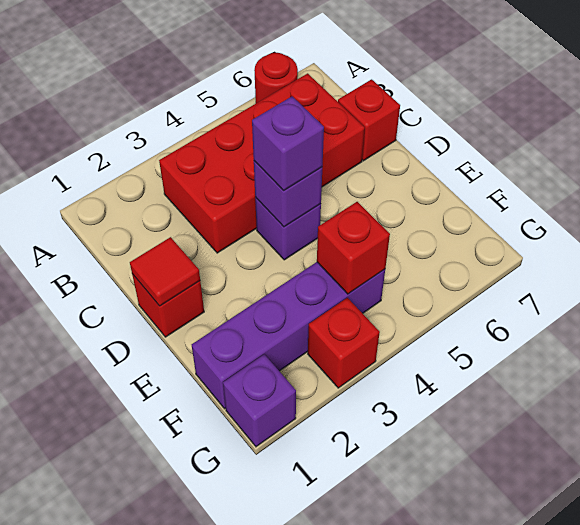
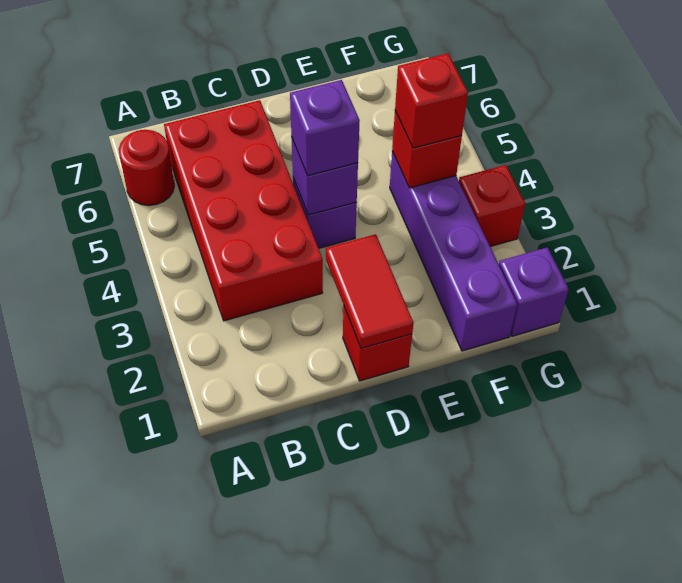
red brick C7 level 1 -> red brick F4 level 3
red tile D1 level 2 -> red tile D1:D2 level 2

